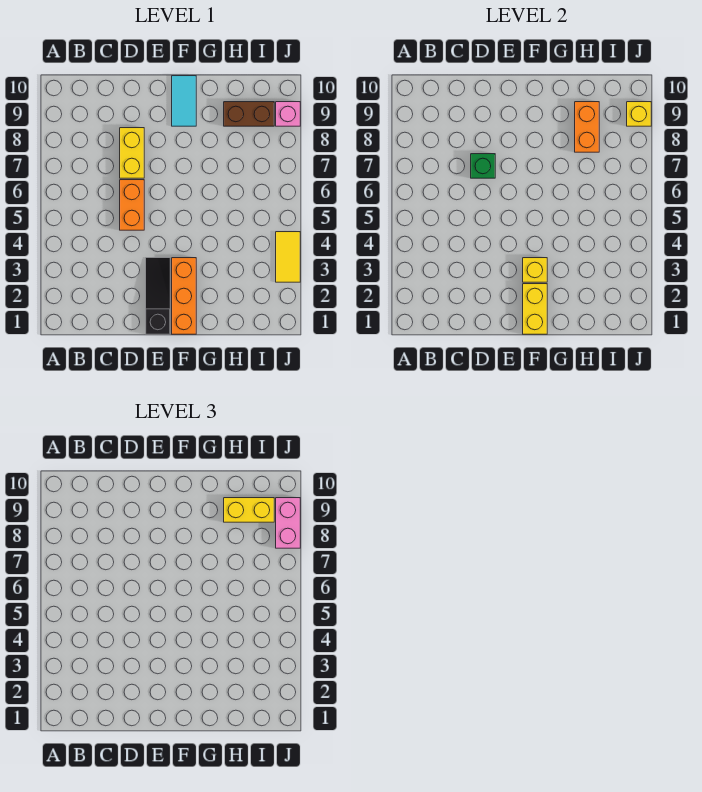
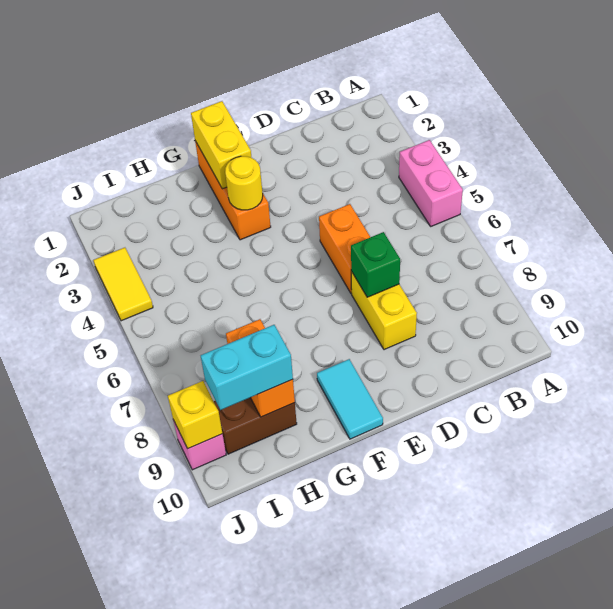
black slope E1:E3 level 1 top 1 -> none
yellow brick F3 level 2 -> yellow round brick F3 level 2
yellow brick H9:I9 level 3 -> cyan brick H9:I9 level 3
pink brick J8:J9 level 3 -> pink brick A4:A5 level 1

